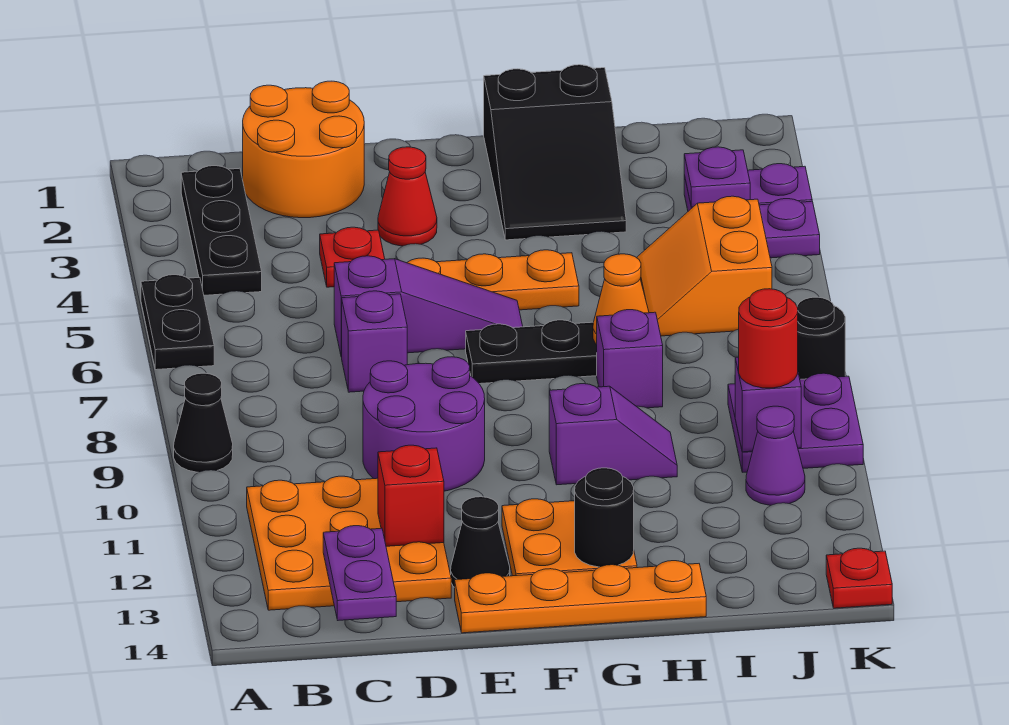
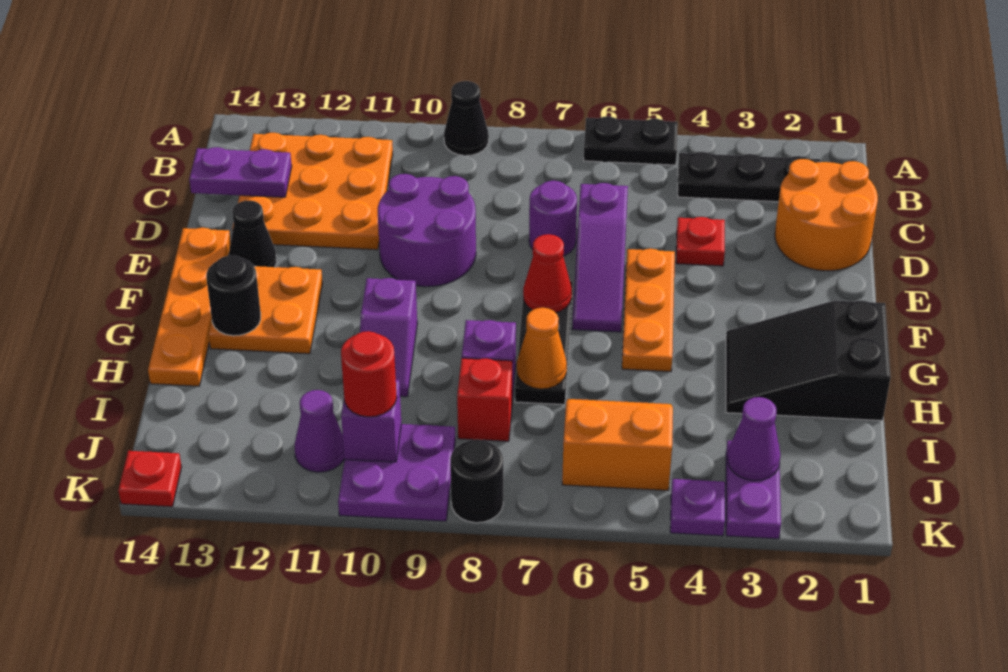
purple brick D7 level 1 -> purple round brick D7 level 1
red brick D12 level 2 -> red brick I8 level 1
red cone E3 level 1 -> red cone F7 level 2
purple plate J3 level 2 -> purple cone J3 level 2

